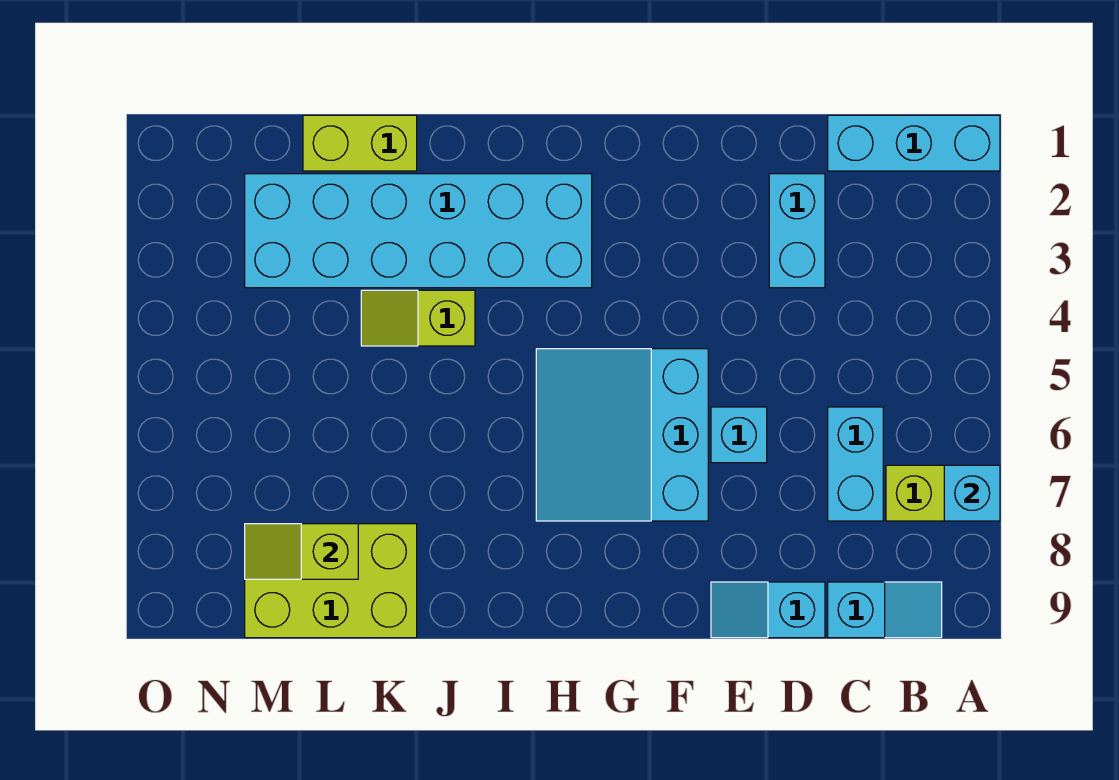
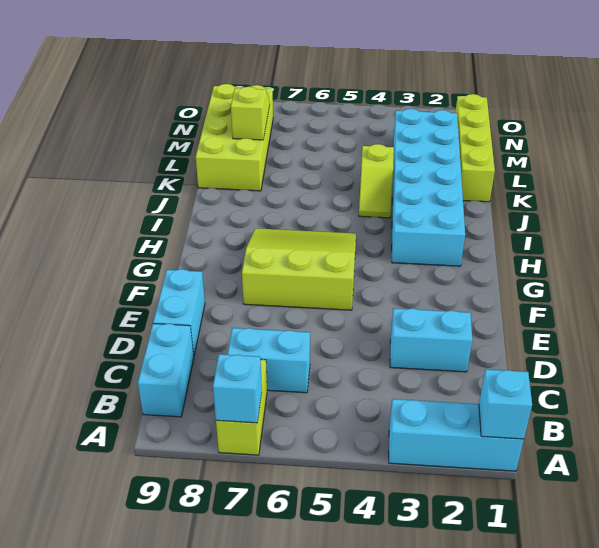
cyan brick A1:C1 level 1 -> cyan brick A1:A3 level 1
cyan slope B9:C9 level 1 top C -> cyan brick B9:C9 level 1
cyan slope D9:E9 level 1 top D -> cyan brick D9:E9 level 1
cyan brick E6 level 1 -> cyan brick A1 level 2
cyan slope F5:H7 level 1 top F -> lime slope F5:H7 level 1 top F
lime slope J4:K4 level 1 top J -> lime slope J4:K4 level 1 top K
lime brick K1:L1 level 1 -> lime brick K1:N1 level 1
lime brick K8:M9 level 1 -> lime brick K8:N9 level 1

